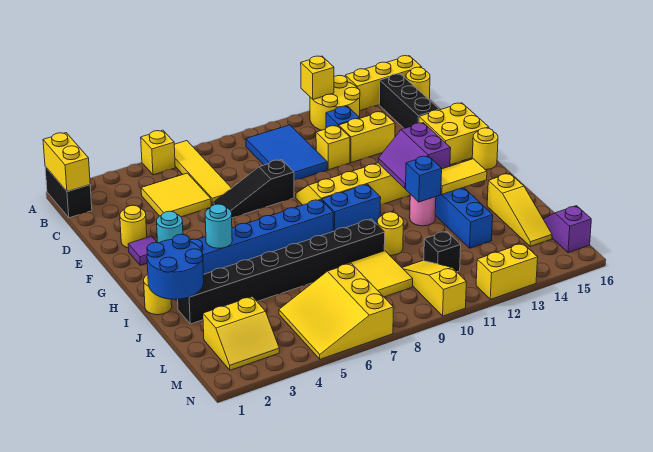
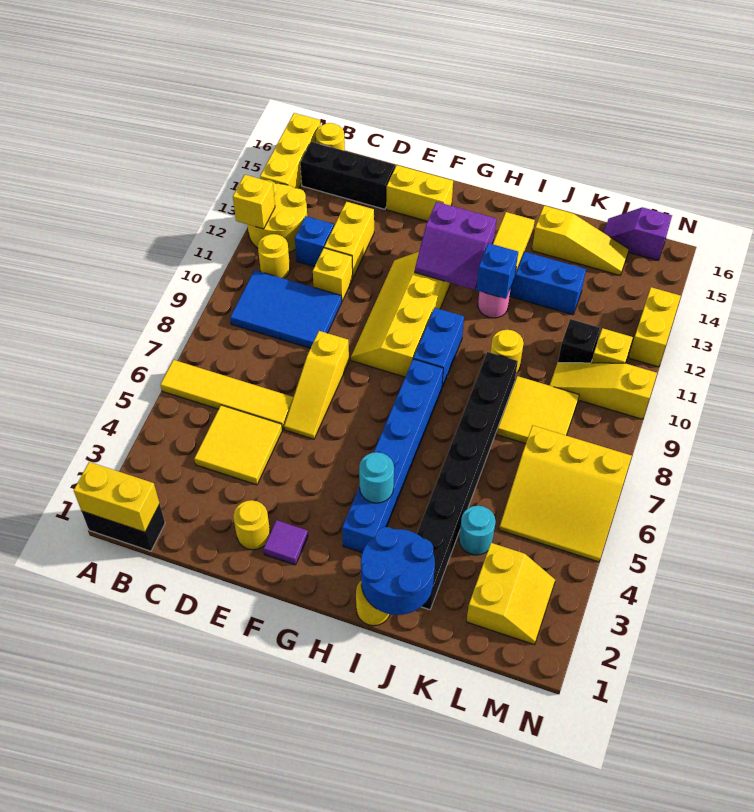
yellow brick A5 level 1 -> yellow brick M11 level 1
black slope E6:E8 level 1 top 8 -> yellow slope E6:E8 level 1 top 8
yellow brick E15:F16 level 1 -> yellow brick E15:F15 level 1
cyan round brick F3 level 1 -> cyan round brick K4 level 1
yellow round brick G16 level 1 -> yellow round brick B11 level 1

